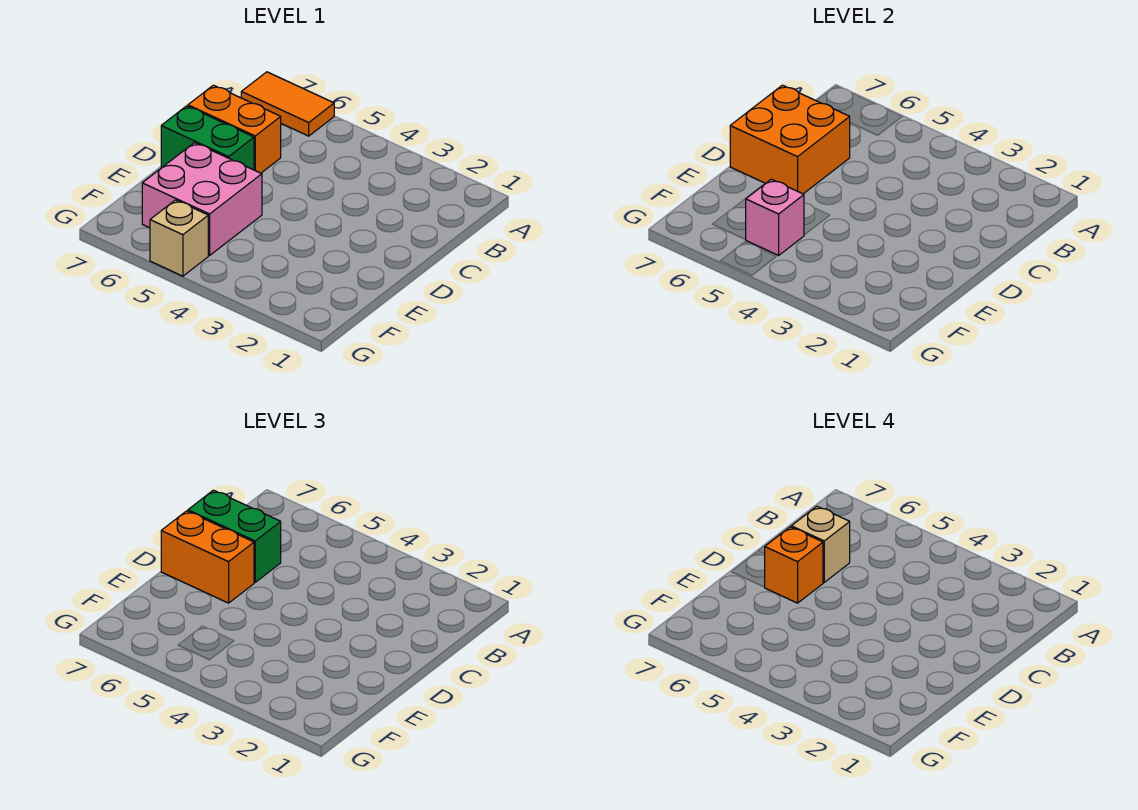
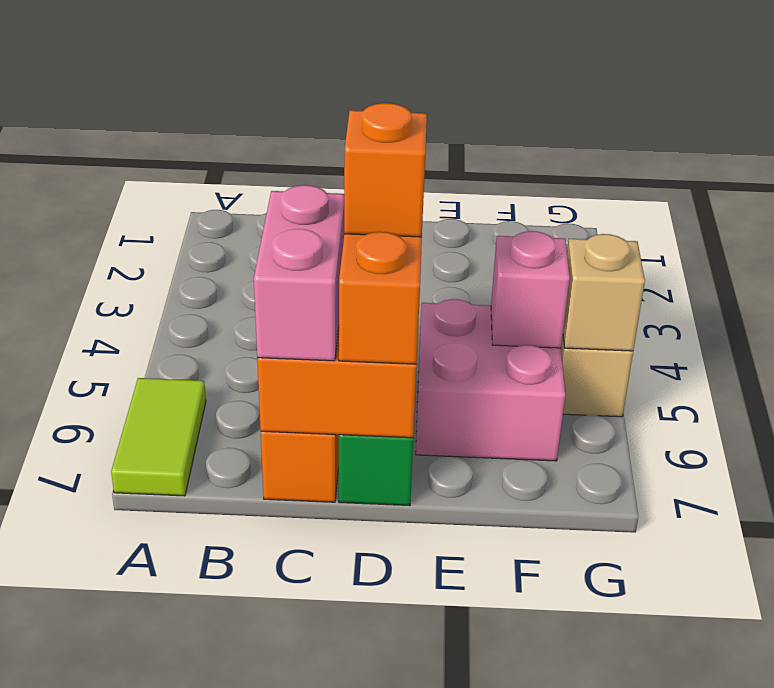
orange tile A6:A7 level 1 -> lime tile A6:A7 level 1
green brick C6:C7 level 3 -> pink brick C6:C7 level 3
tan brick C6 level 4 -> tan brick G5 level 2

